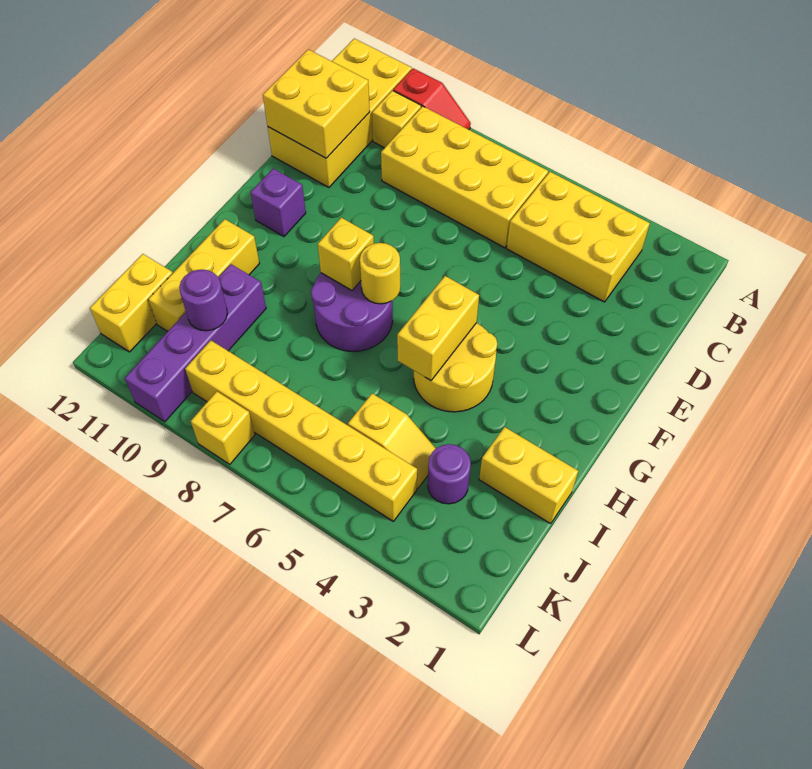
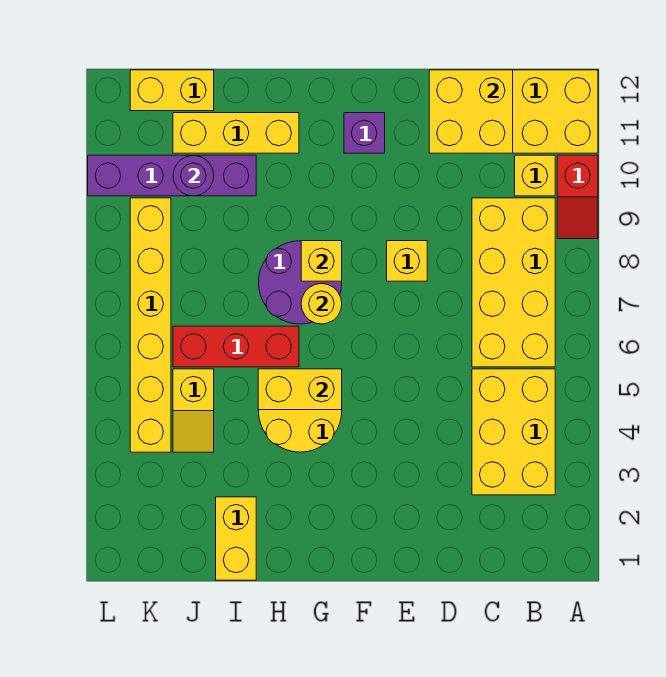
none -> red brick H6:J6 level 1
purple round brick J3 level 1 -> none
yellow brick L8 level 1 -> yellow brick E8 level 1

